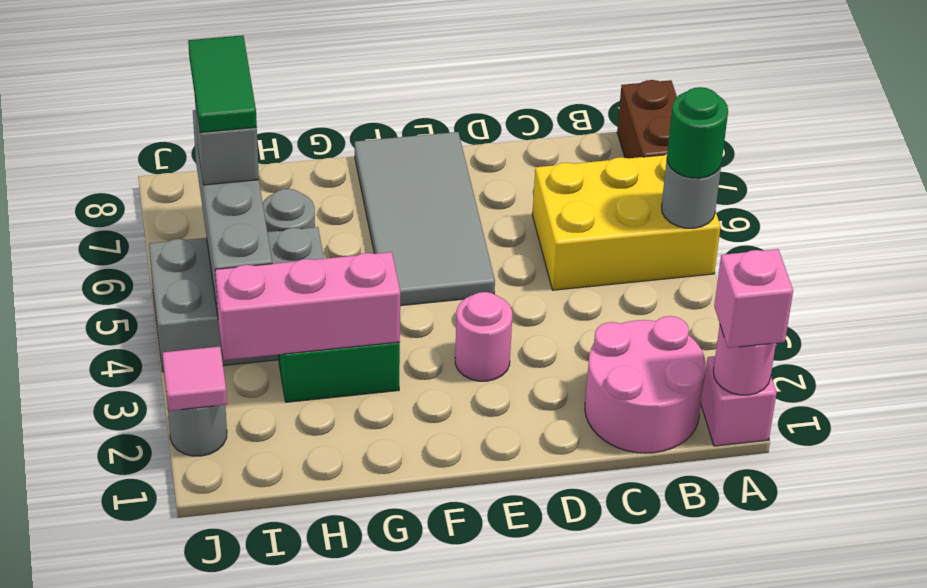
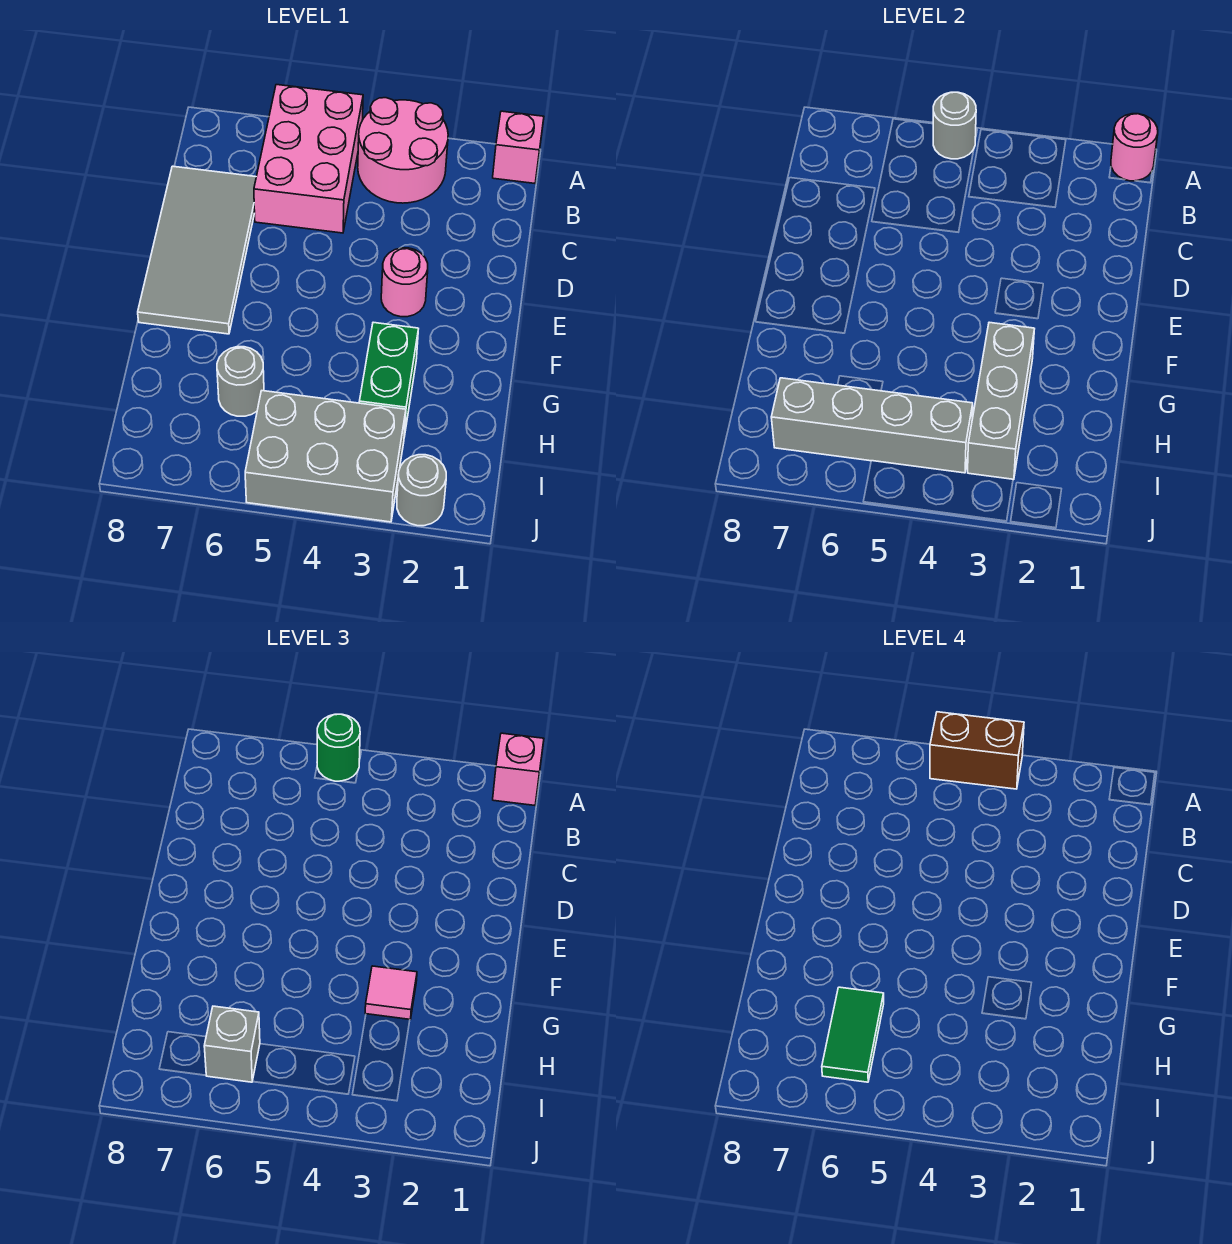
yellow brick A5:C6 level 1 -> pink brick A5:C6 level 1
brown brick A7:A8 level 1 -> brown brick A4:A5 level 4
pink round brick B1:C2 level 1 -> pink round brick A3:B4 level 1
grey tile E5:F8 level 1 -> grey tile C7:F8 level 1
pink brick G3:I3 level 2 -> grey brick G3:I3 level 2
grey brick H4:J5 level 1 -> grey brick I3:J5 level 1
green tile I6:I7 level 4 -> green tile H6:I6 level 4
pink tile J2 level 2 -> pink tile G3 level 3

